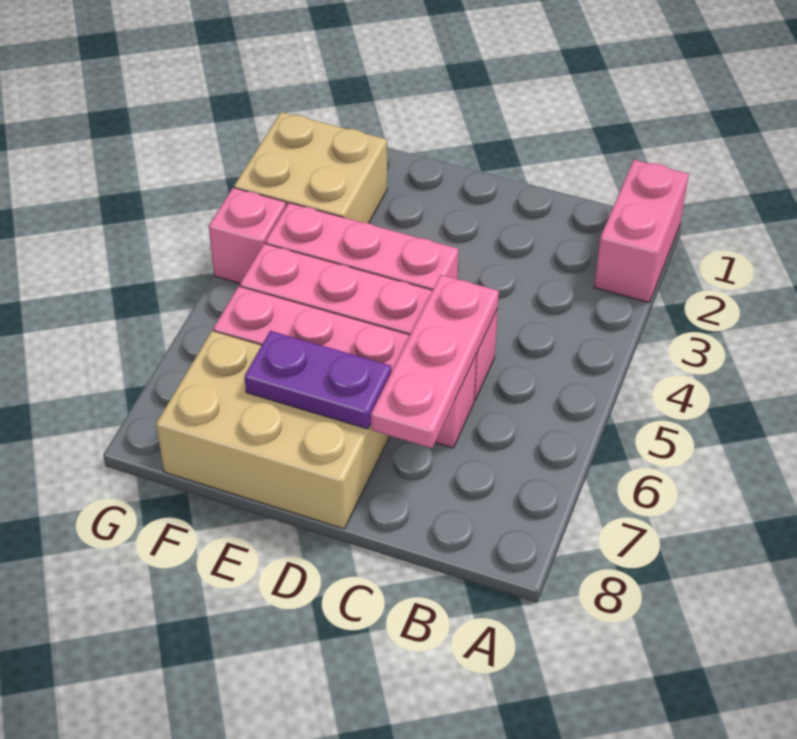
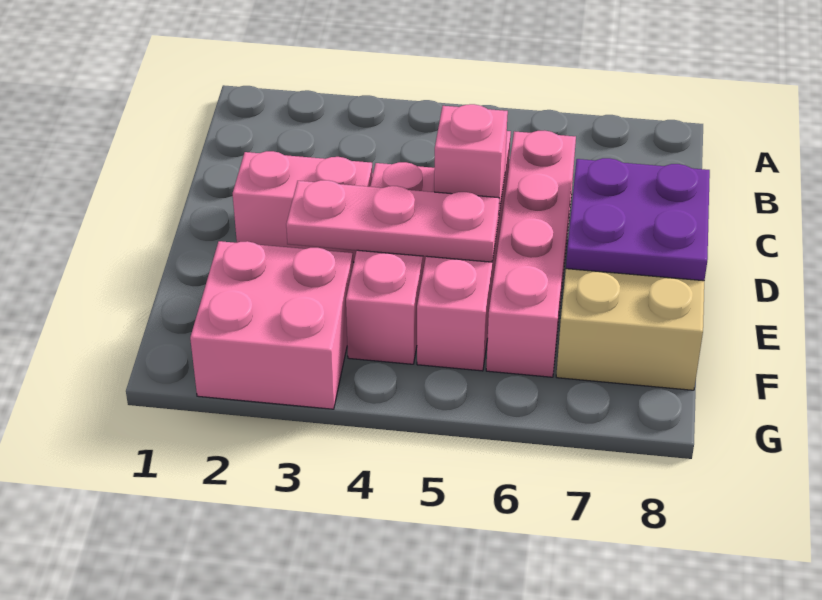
pink brick A1:A2 level 1 -> pink brick D2:D3 level 1
pink plate C5:C7 level 2 -> pink plate E3:E5 level 2
purple plate D7:E7 level 2 -> purple plate D7:E8 level 2
tan brick F2:G3 level 1 -> pink brick F2:G3 level 1
pink brick G4 level 1 -> pink brick D5 level 2

